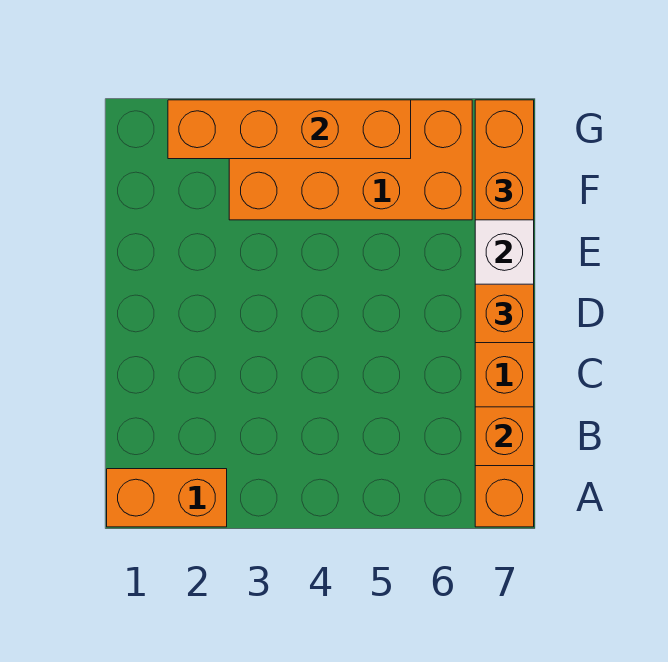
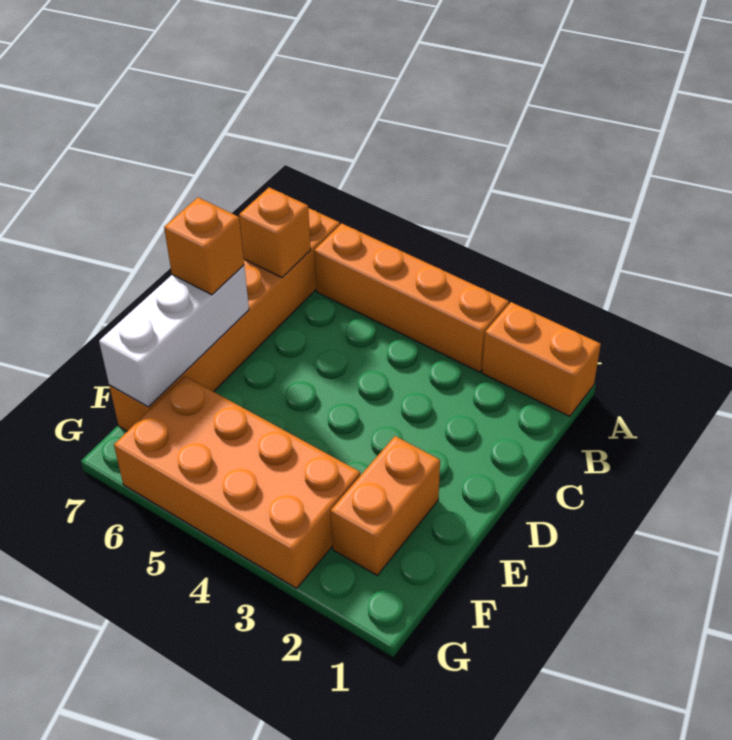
orange brick F7:G7 level 3 -> orange brick E2:F2 level 1
orange brick G2:G5 level 2 -> orange brick A3:A6 level 1

